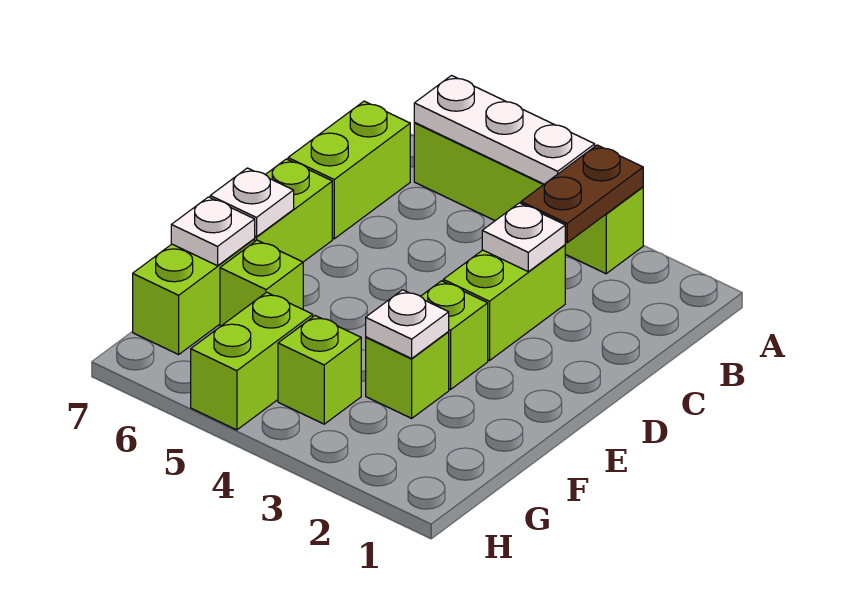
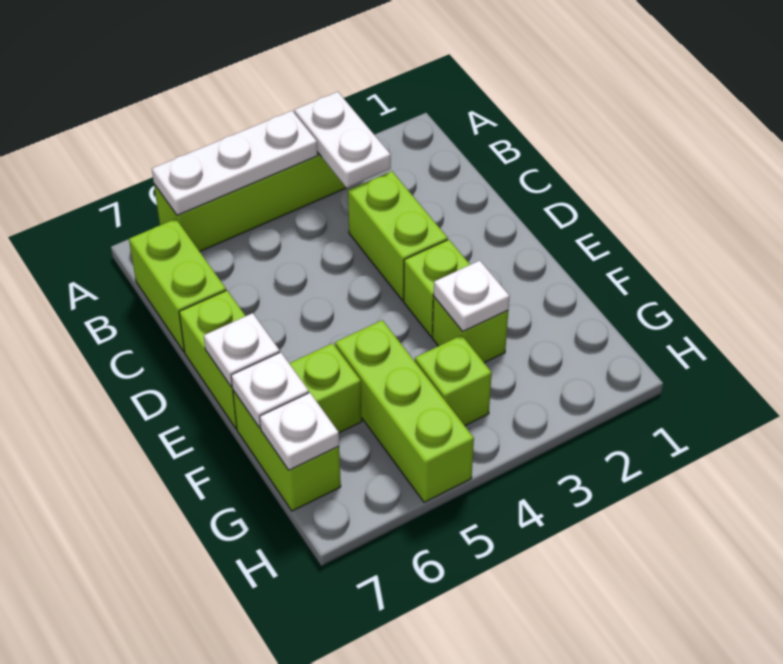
brown plate A3:B3 level 2 -> white plate A3:B3 level 2
white plate C3 level 2 -> white plate G7 level 2
lime brick G5:H5 level 1 -> lime brick F5:H5 level 1

